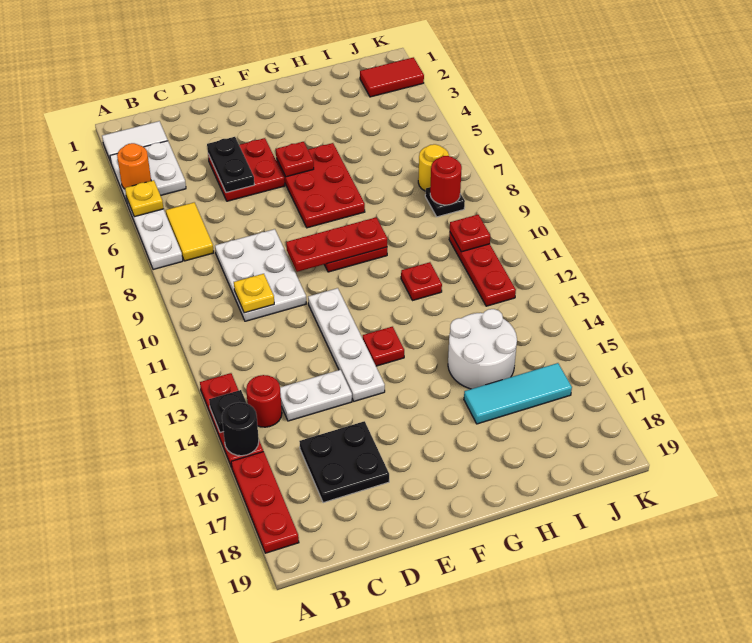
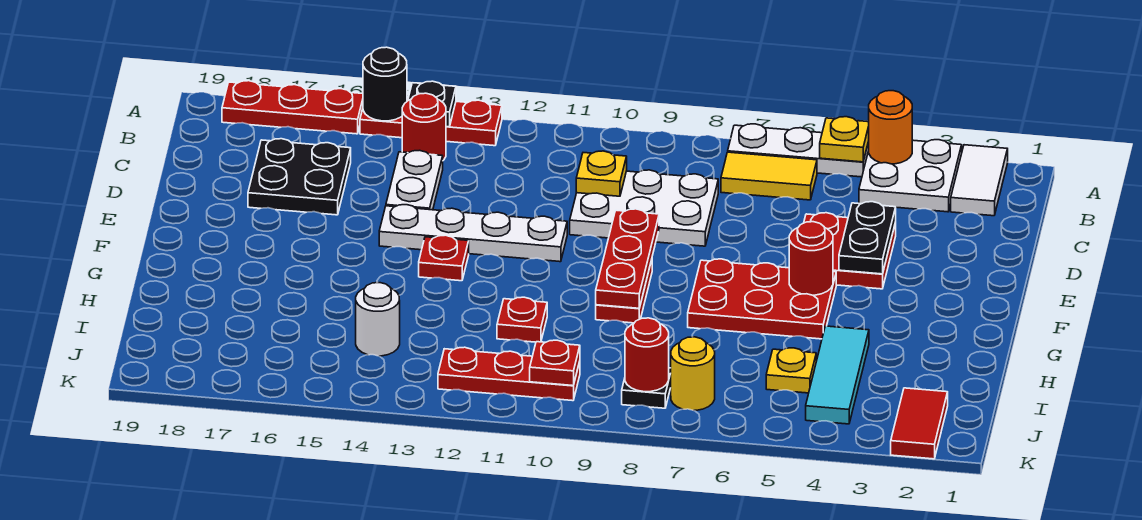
black plate D4:D5 level 2 -> black plate D4:E4 level 2
red plate F5 level 2 -> red round brick F5 level 2
white round brick H14:I15 level 1 -> white round brick I14 level 1
cyan tile H16:J16 level 1 -> cyan tile H4:J4 level 1
none -> yellow plate I5 level 1

